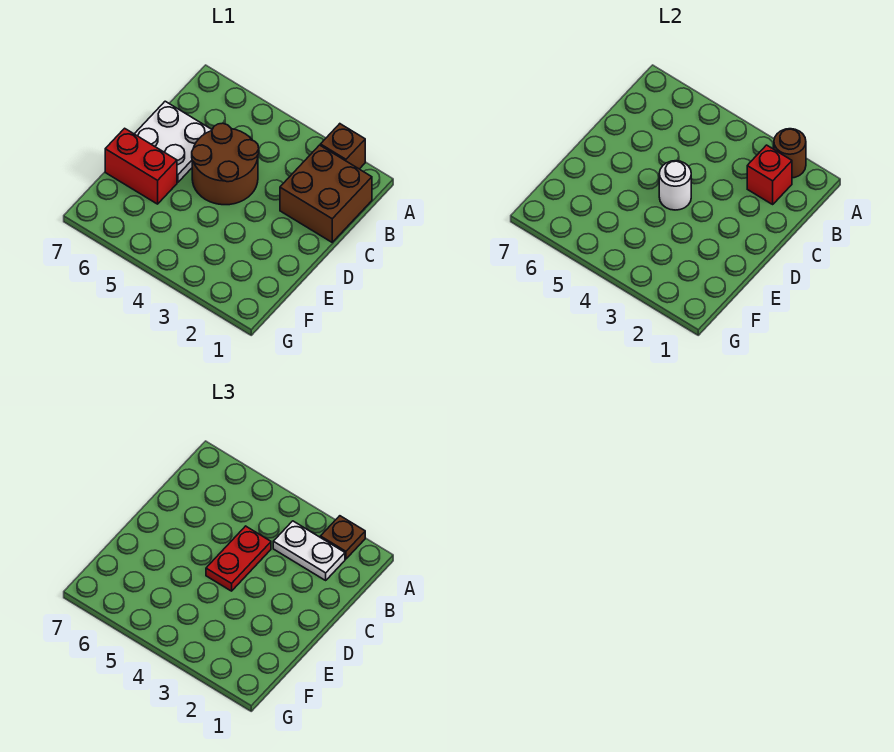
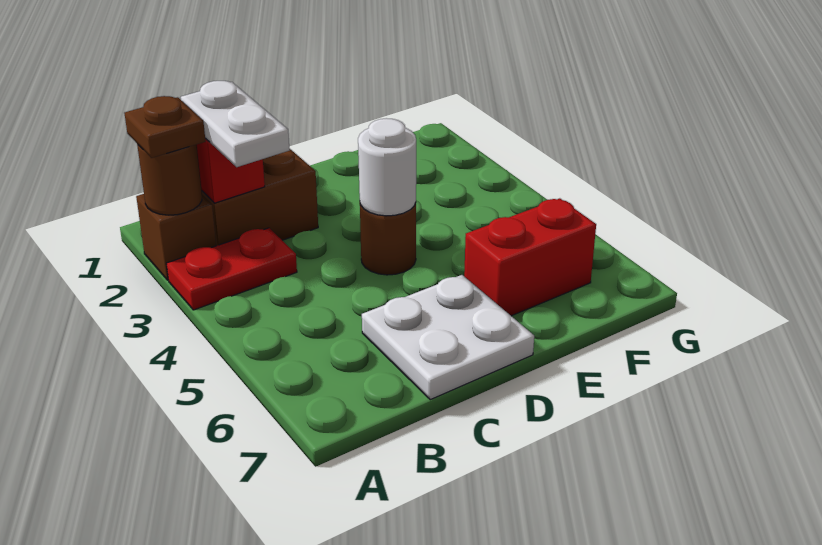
brown round brick C4:D5 level 1 -> brown round brick D4 level 1
red plate C4:D4 level 3 -> red plate A3:B3 level 1
red brick E6:E7 level 1 -> red brick E6:F6 level 1

